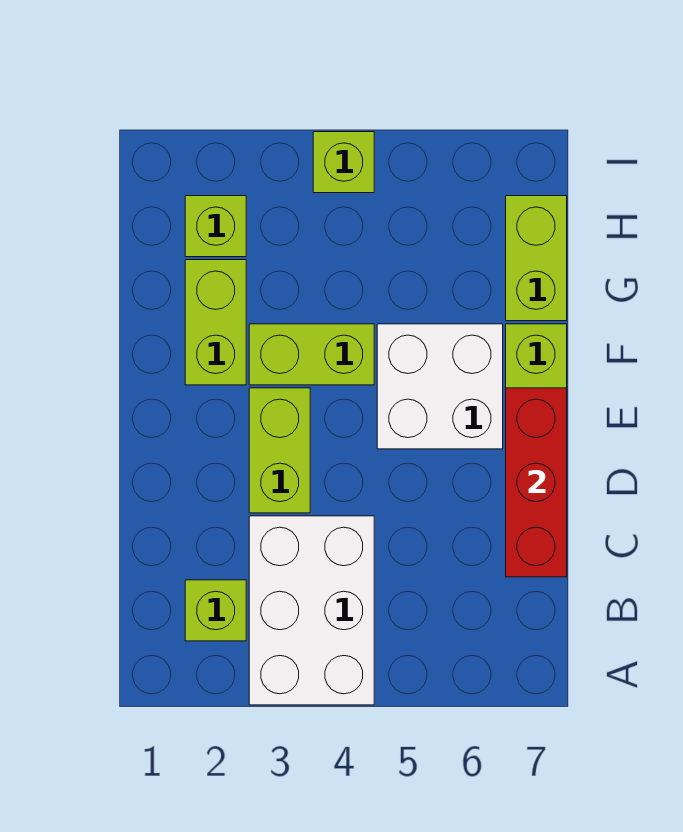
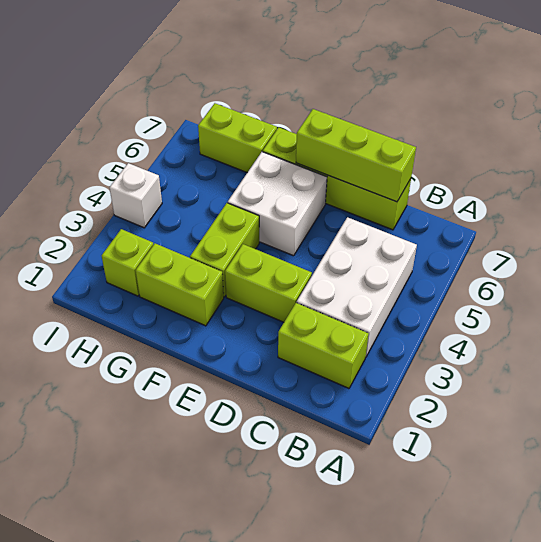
white brick A3:C4 level 1 -> white brick B3:C5 level 1
lime brick B2 level 1 -> lime brick B2:C2 level 1
red brick C7:E7 level 2 -> lime brick C7:E7 level 2
lime brick I4 level 1 -> white brick I4 level 1

